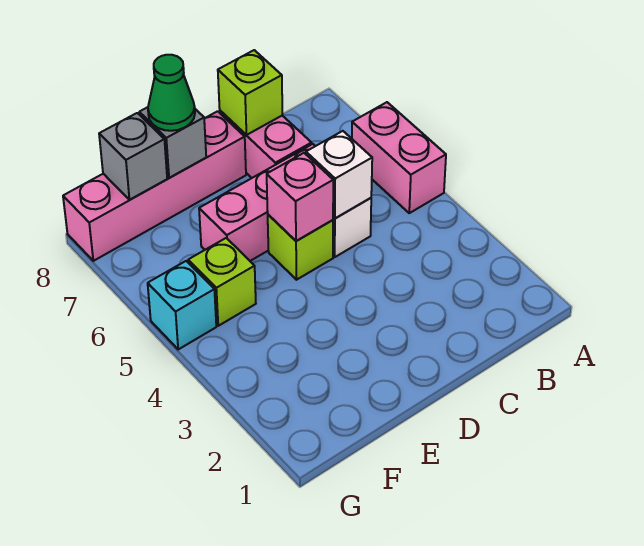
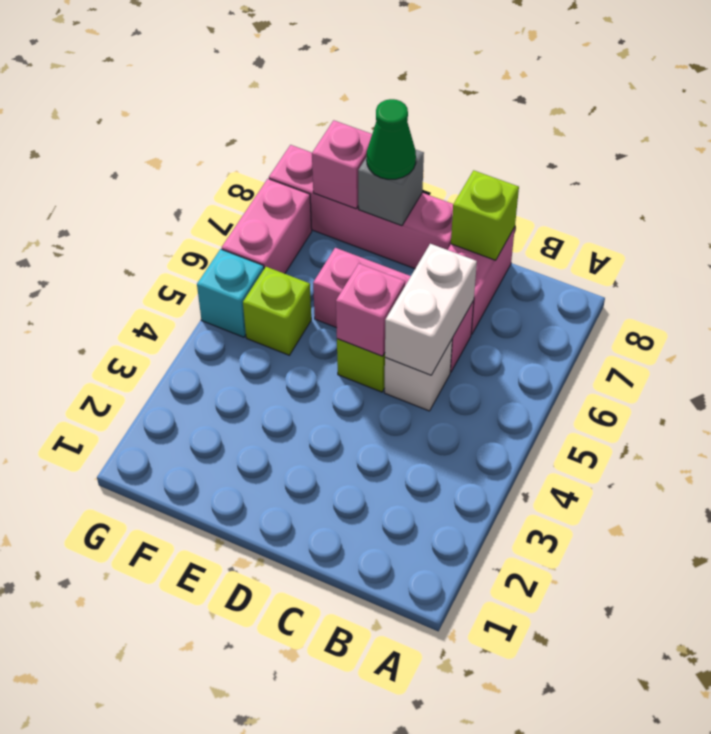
pink brick A5:A6 level 1 -> pink brick G6:G7 level 1
white brick C5 level 2 -> white brick C5:C6 level 2
grey brick F8 level 2 -> pink brick F8 level 2

